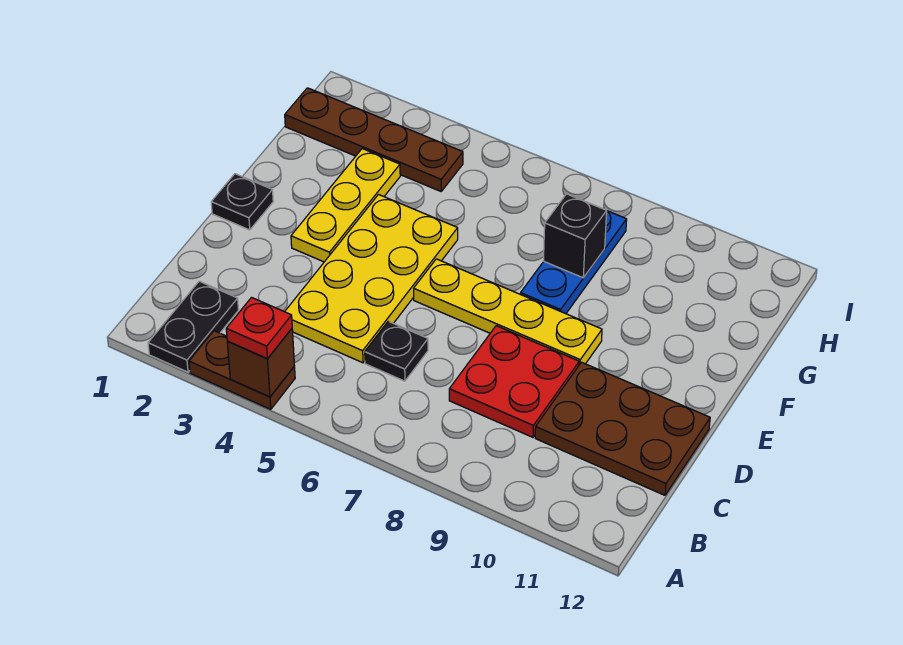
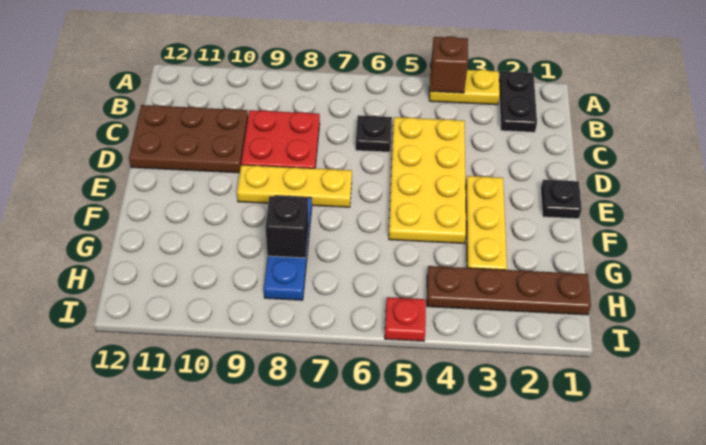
brown plate A3:A4 level 1 -> yellow plate A3:A4 level 1
red plate A4 level 3 -> red plate I5 level 1
yellow plate E6:E9 level 1 -> yellow plate E7:E9 level 1

